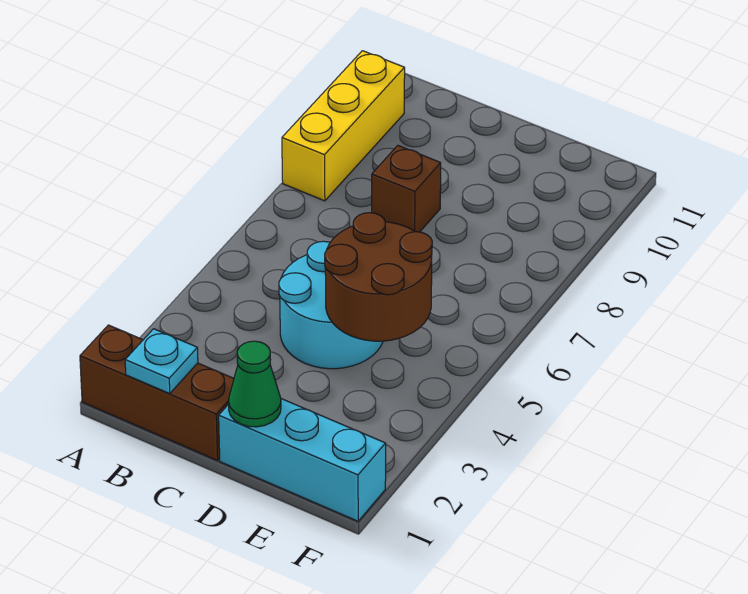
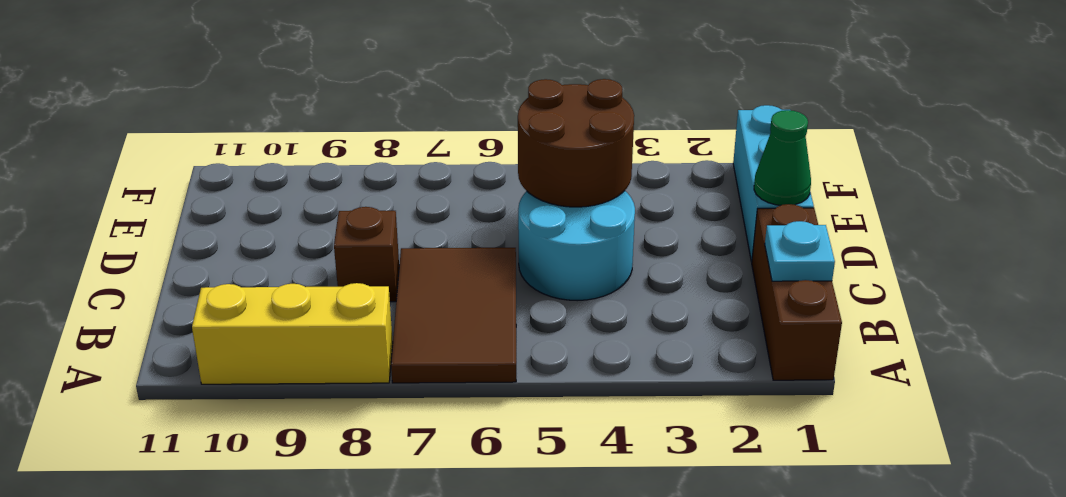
none -> brown tile A6:C7 level 1

